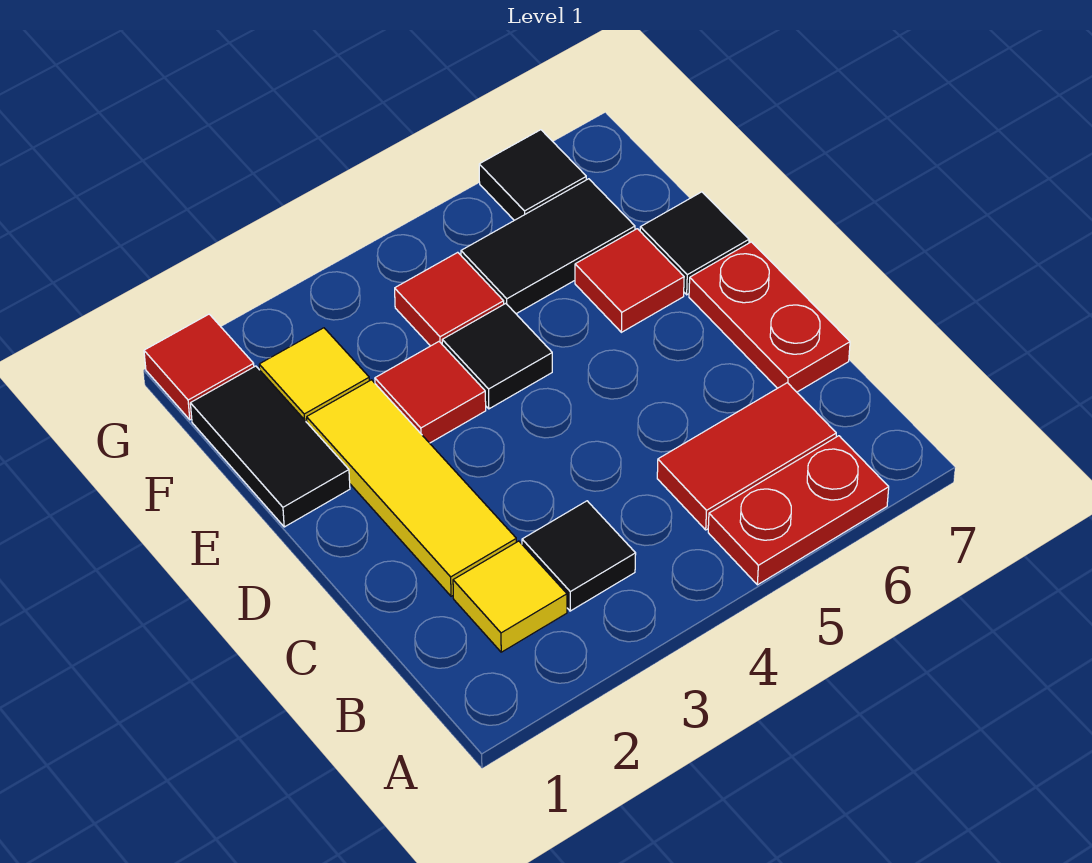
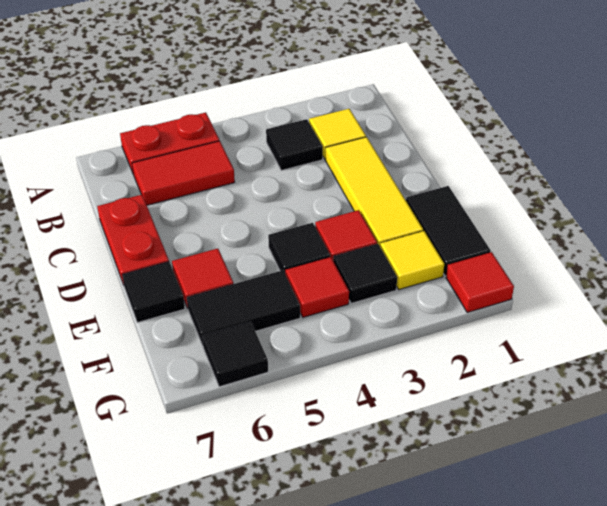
none -> black tile F3 level 1

